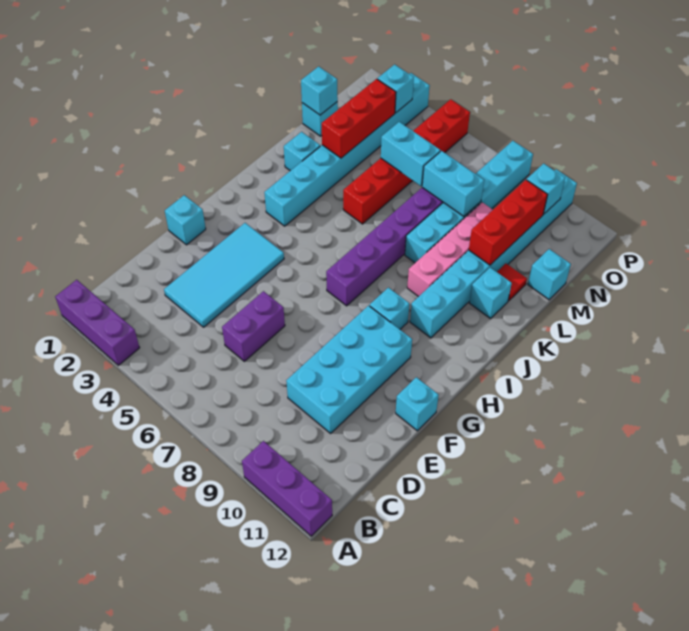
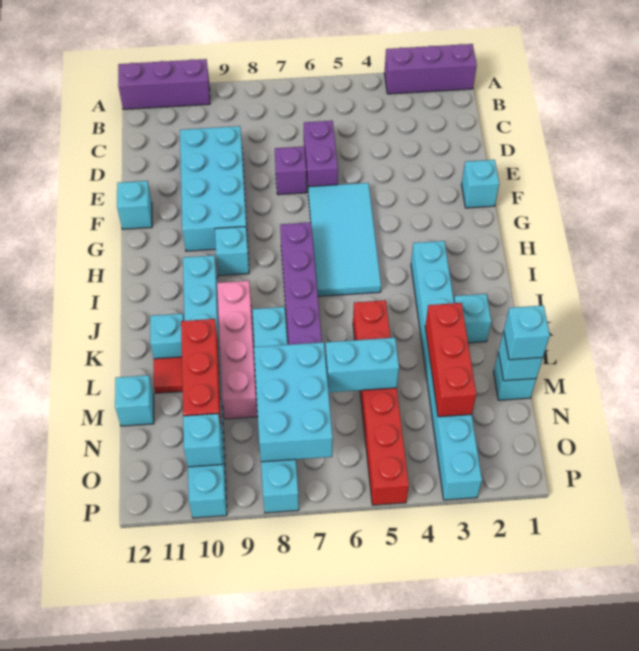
cyan tile D3:G4 level 1 -> cyan tile F5:I6 level 1
none -> purple brick E7 level 1
cyan brick M7:M8 level 2 -> cyan brick M7:O8 level 2
cyan brick O3 level 2 -> cyan brick M1 level 3

